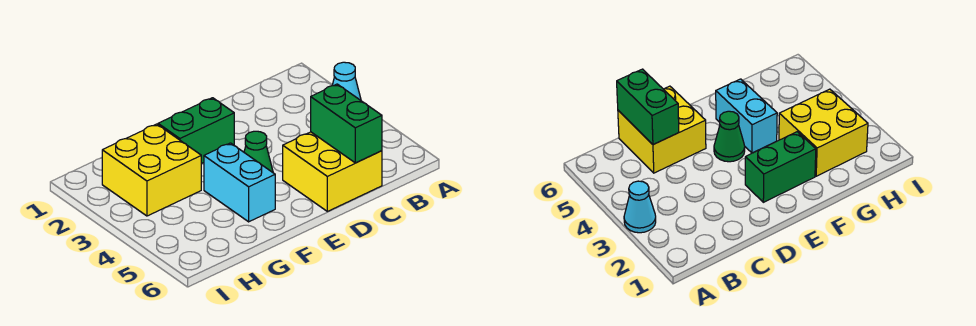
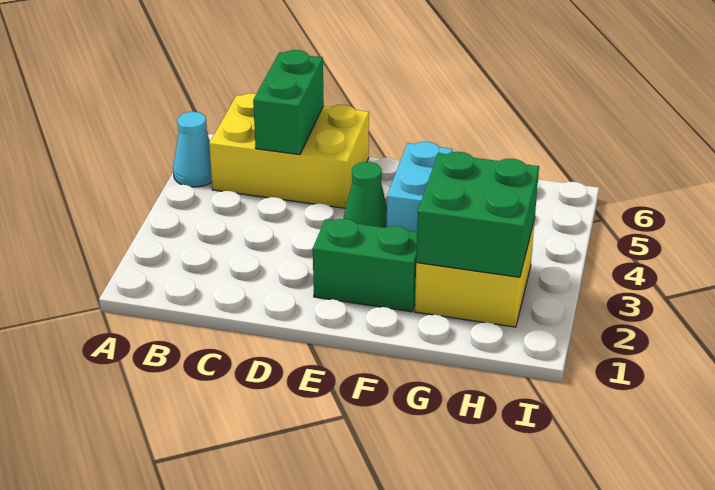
cyan cone A3 level 1 -> cyan cone A5 level 1
yellow brick C5:D6 level 1 -> yellow brick B5:D6 level 1
none -> green brick G2:H3 level 2

